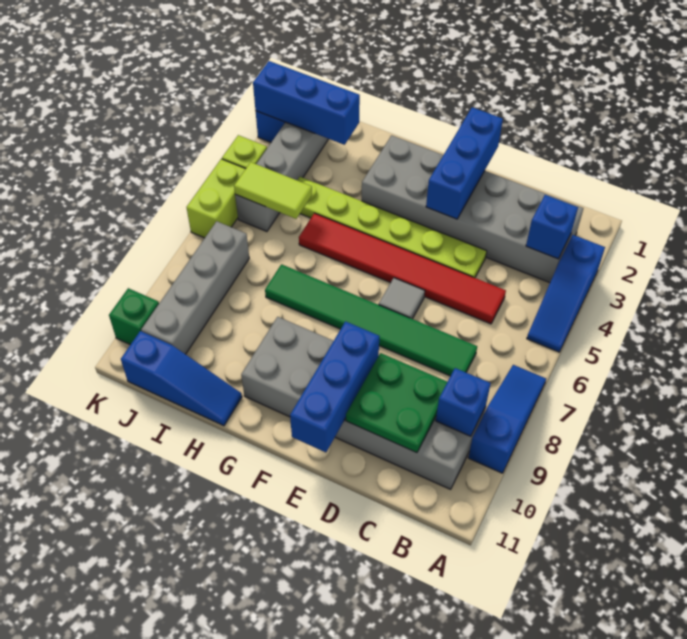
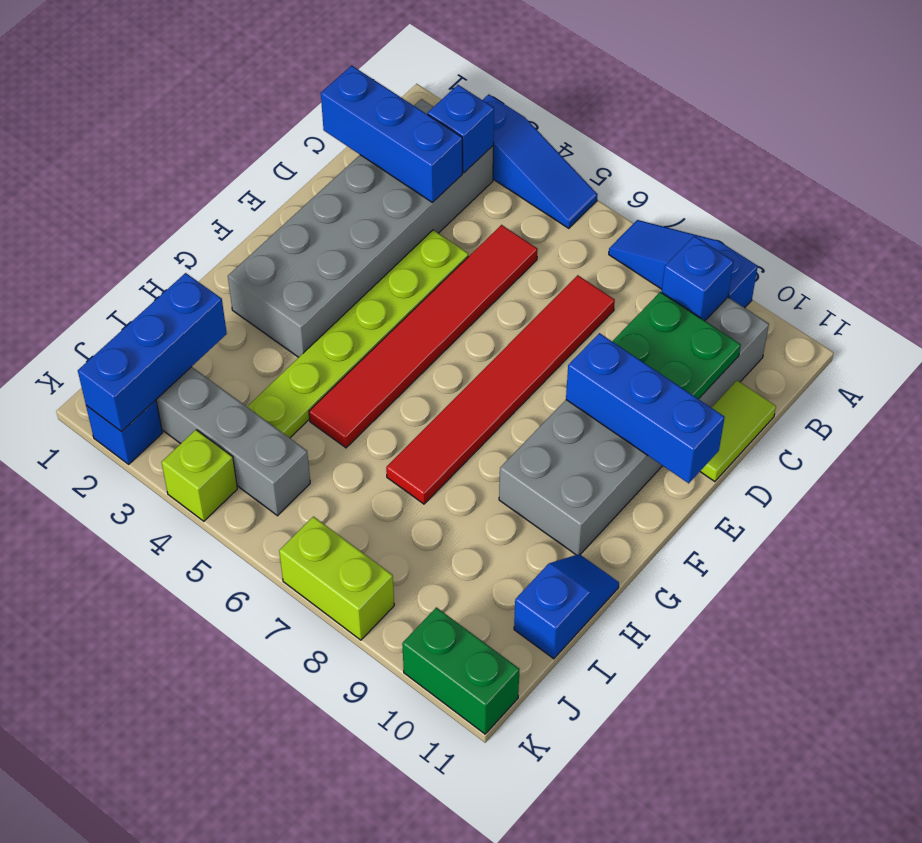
green tile C7:H7 level 1 -> red tile C7:H7 level 1
blue brick E1:E3 level 2 -> blue brick C1:C3 level 2
grey tile E6 level 1 -> none
blue slope H11:J11 level 1 top J -> blue slope H11:I11 level 1 top I
lime tile I5:J5 level 2 -> lime tile C11:D11 level 1
grey brick J7:J10 level 1 -> none
lime brick K5:K6 level 1 -> lime brick K7:K8 level 1
green brick K10 level 1 -> green brick K10:K11 level 1

